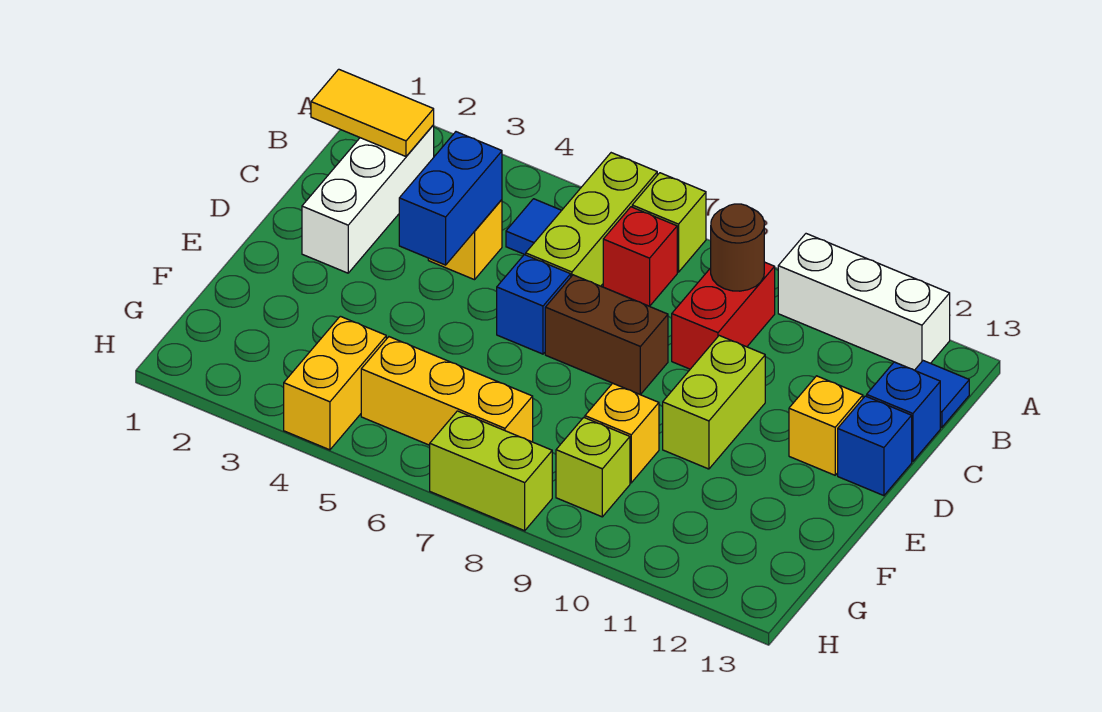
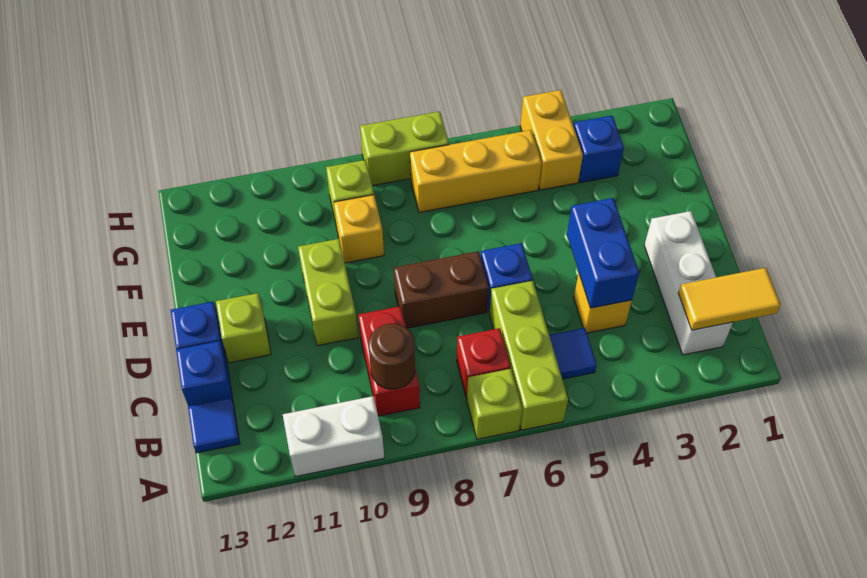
white brick A10:A12 level 1 -> white brick A10:A11 level 1
yellow brick D12 level 1 -> lime brick D12 level 1
none -> blue brick G3 level 1

